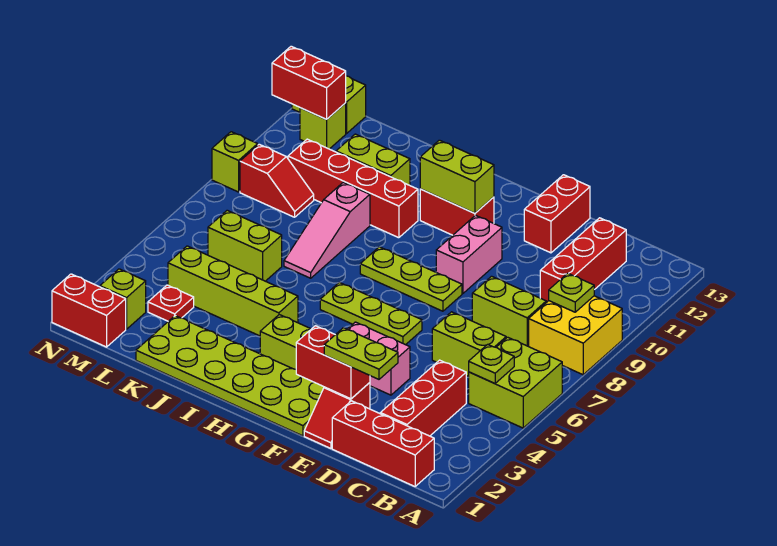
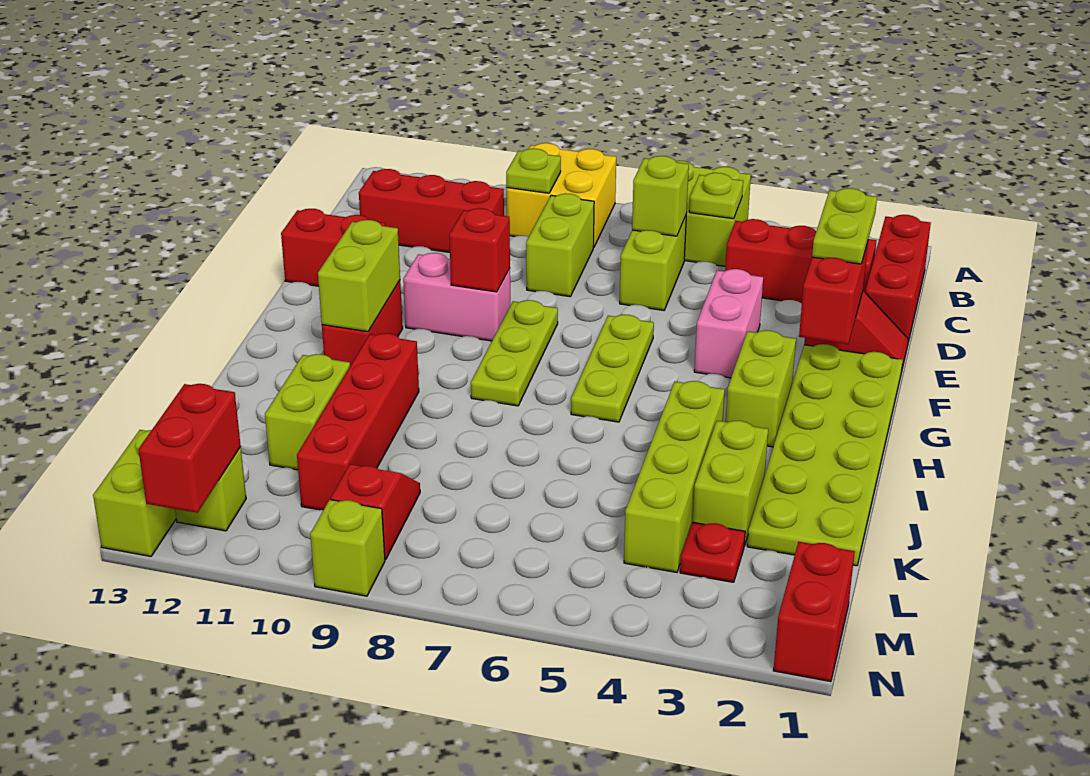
none -> red brick F9 level 2
pink slope J7:J9 level 1 top 9 -> none
lime brick K6:L6 level 1 -> lime brick J3:K3 level 1
lime brick M2 level 1 -> lime brick C6 level 2

